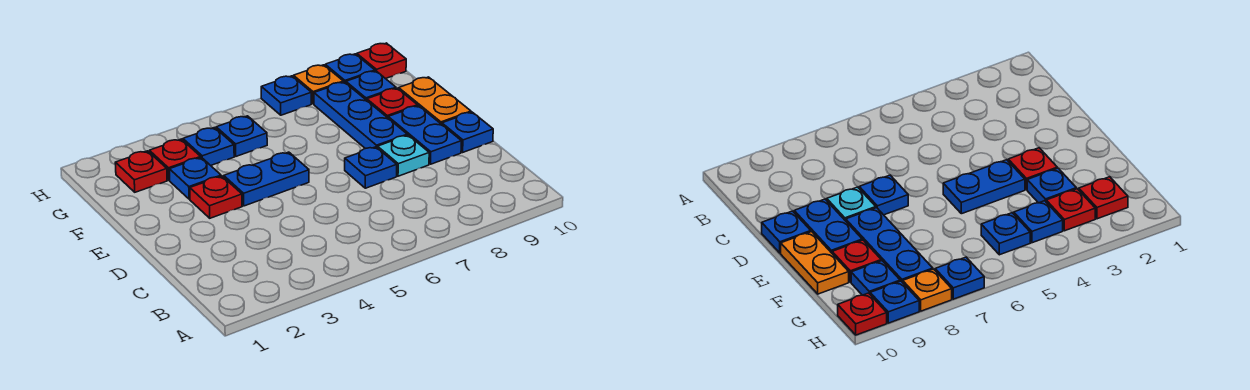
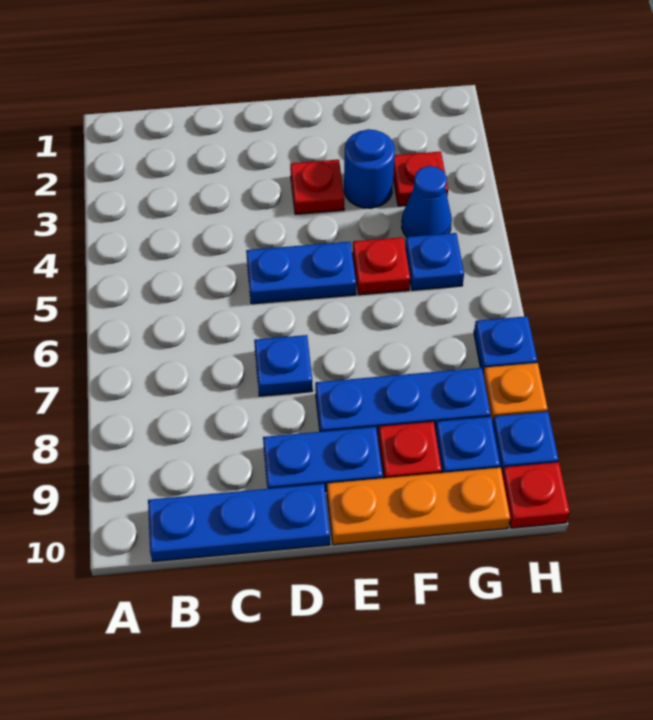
cyan plate D8 level 1 -> none
blue plate D10 level 1 -> blue plate B10:D10 level 1
blue plate E4:E5 level 1 -> blue plate D5:E5 level 1
orange plate E10:F10 level 1 -> orange plate E10:G10 level 1
blue plate F3 level 1 -> blue round brick F3 level 1
red plate G2 level 1 -> red plate F5 level 1
blue plate G4 level 1 -> blue cone G4 level 1

